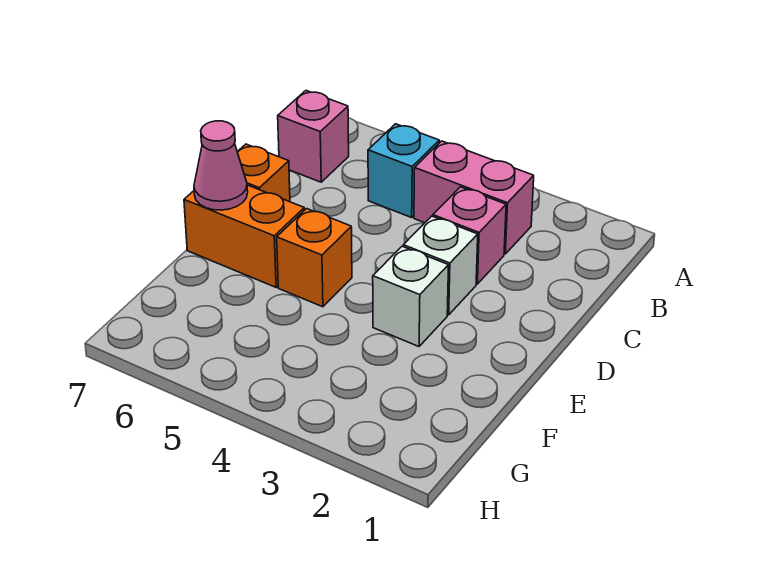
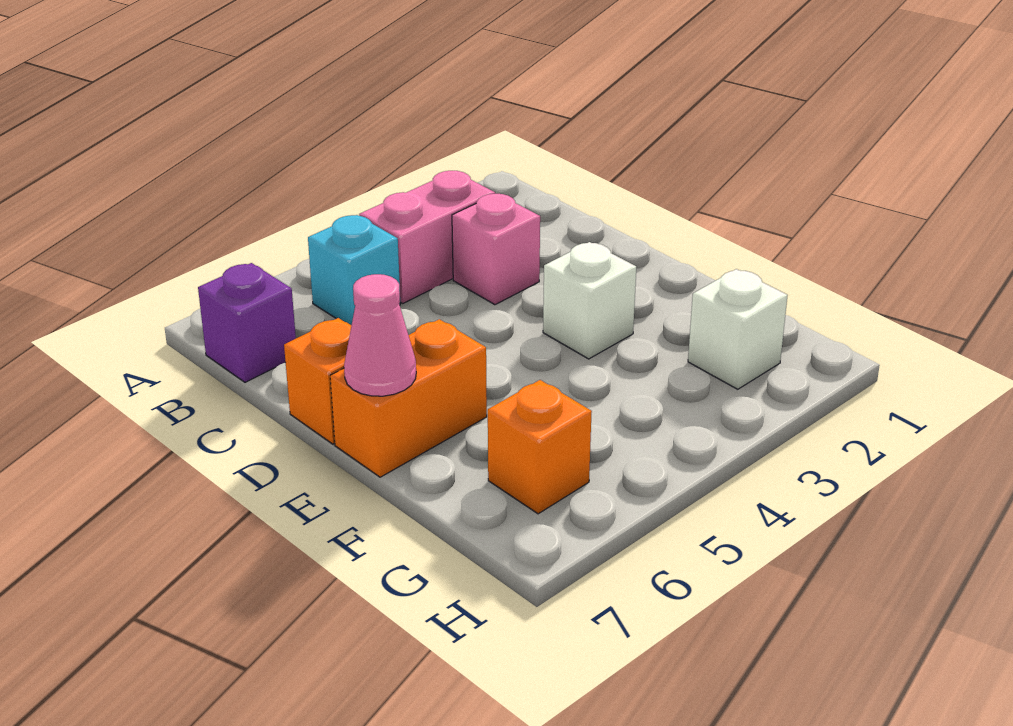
pink brick B7 level 1 -> purple brick B7 level 1
white brick D3 level 1 -> white brick G2 level 1
orange brick E5 level 1 -> orange brick G6 level 1

